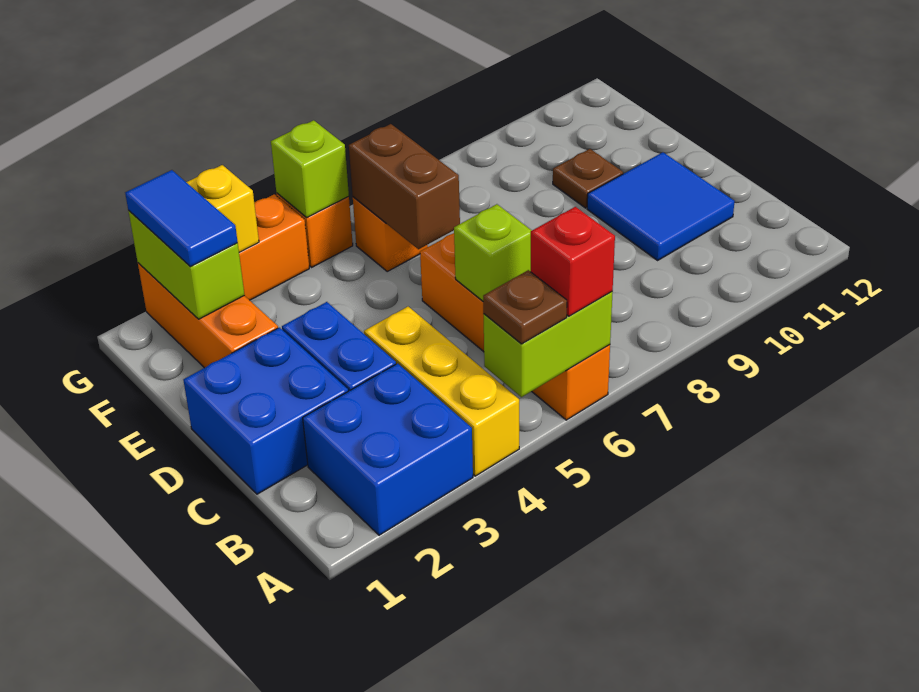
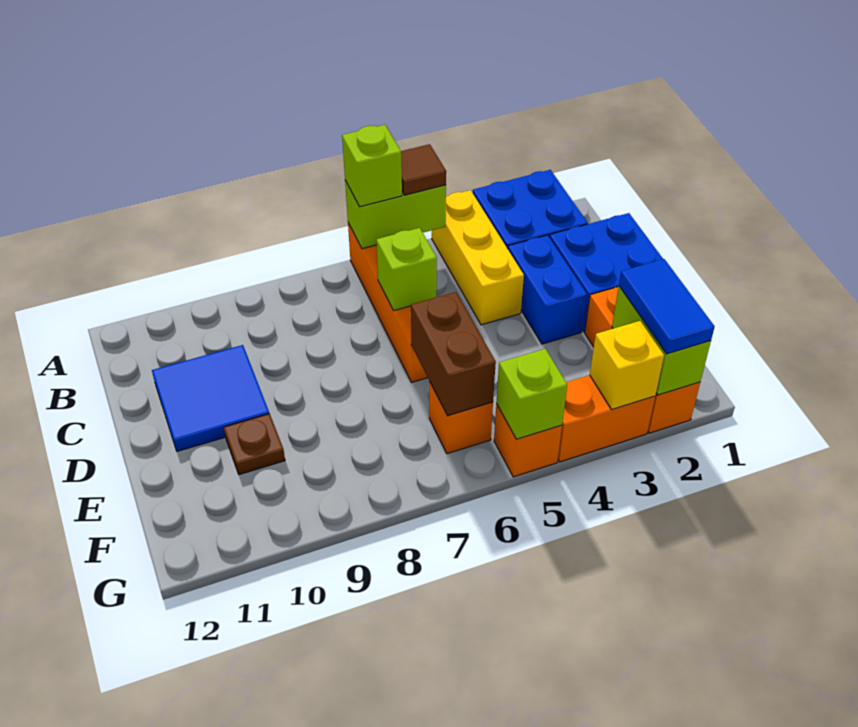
brown plate A5 level 3 -> brown tile A5 level 3
red brick A6 level 3 -> lime brick A6 level 3

